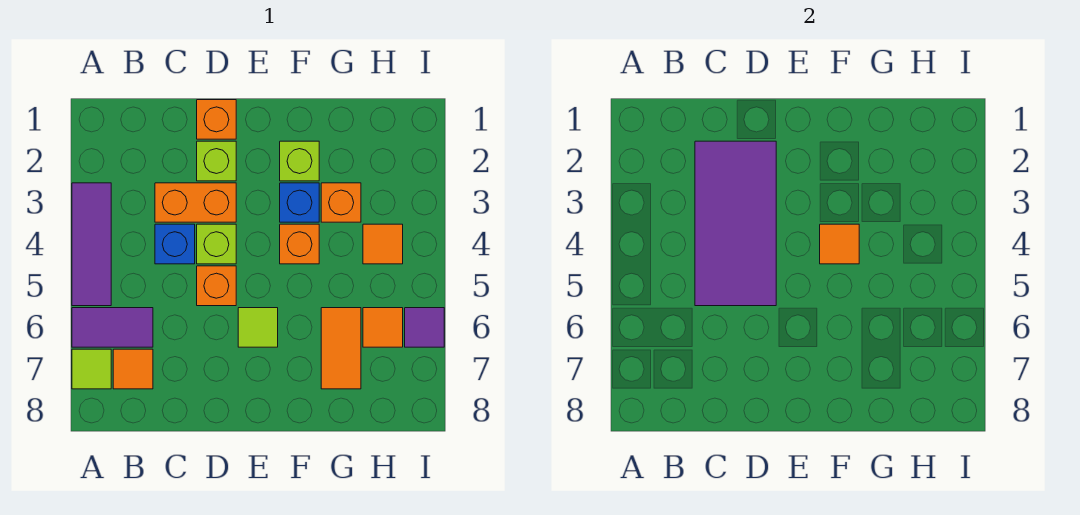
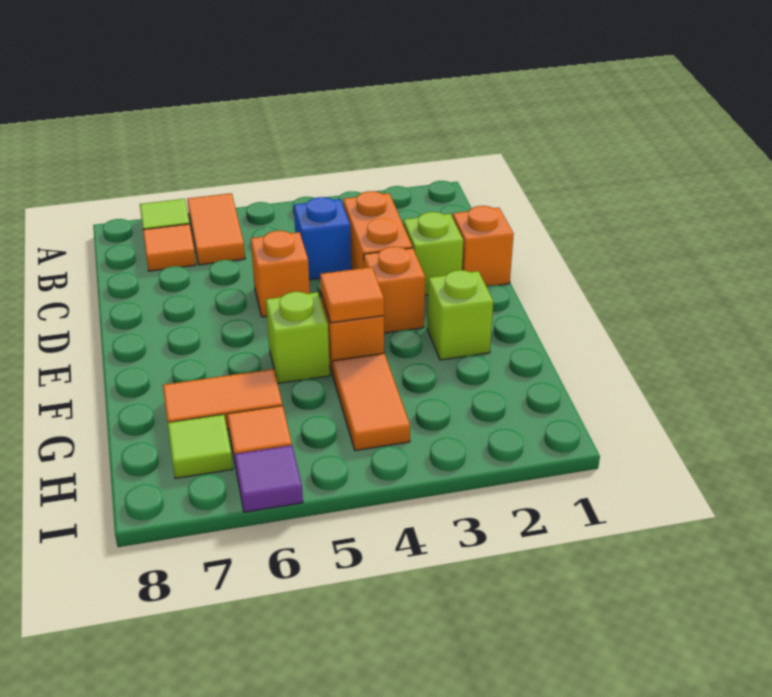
purple tile A3:A5 level 1 -> none
purple tile A6:B6 level 1 -> orange tile A6:B6 level 1
purple tile C2:D5 level 2 -> none
lime brick D4 level 1 -> lime brick F5 level 1
lime tile E6 level 1 -> lime tile H7 level 1
blue brick F3 level 1 -> none
orange brick G3 level 1 -> orange brick E3 level 1
orange tile H4 level 1 -> orange tile G4:H4 level 1

